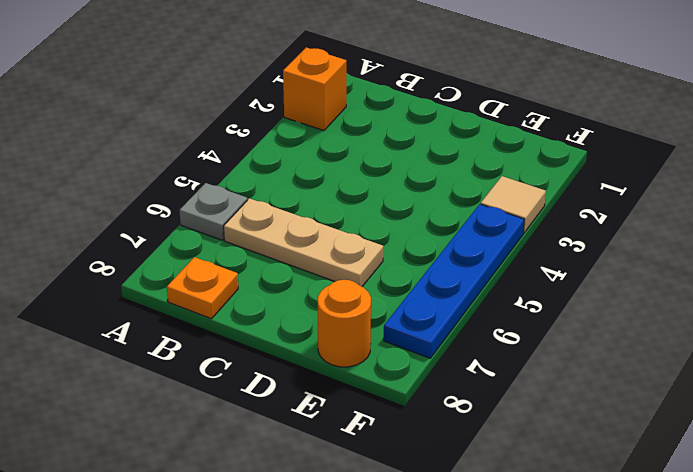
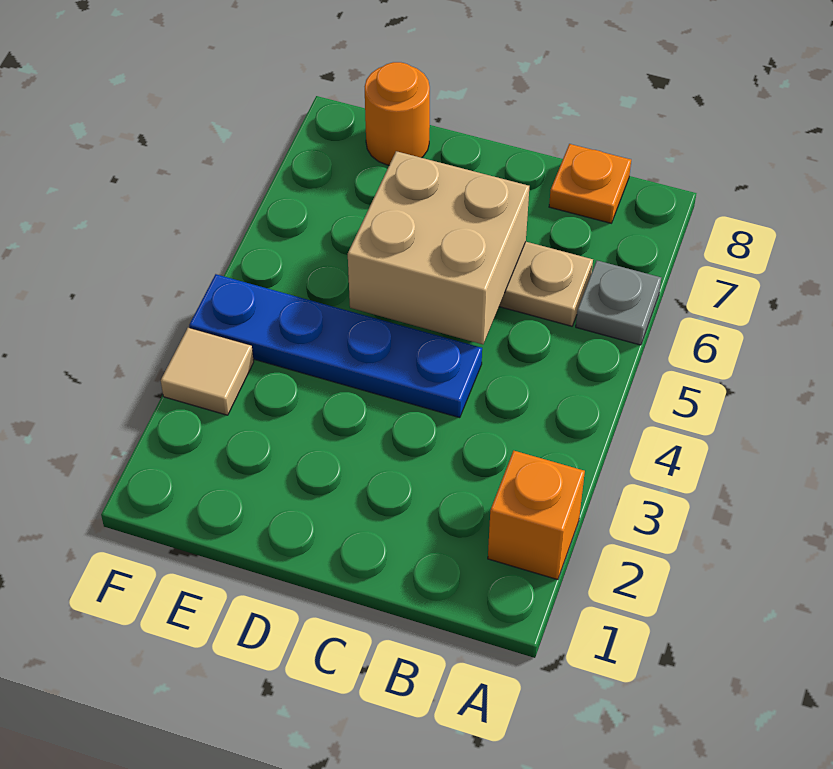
none -> tan brick C5:D6 level 2
blue plate F4:F7 level 1 -> blue plate C4:F4 level 1

